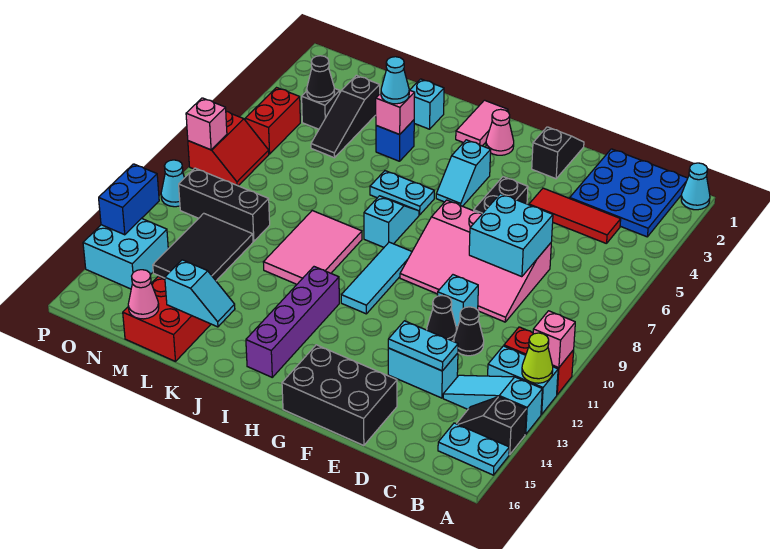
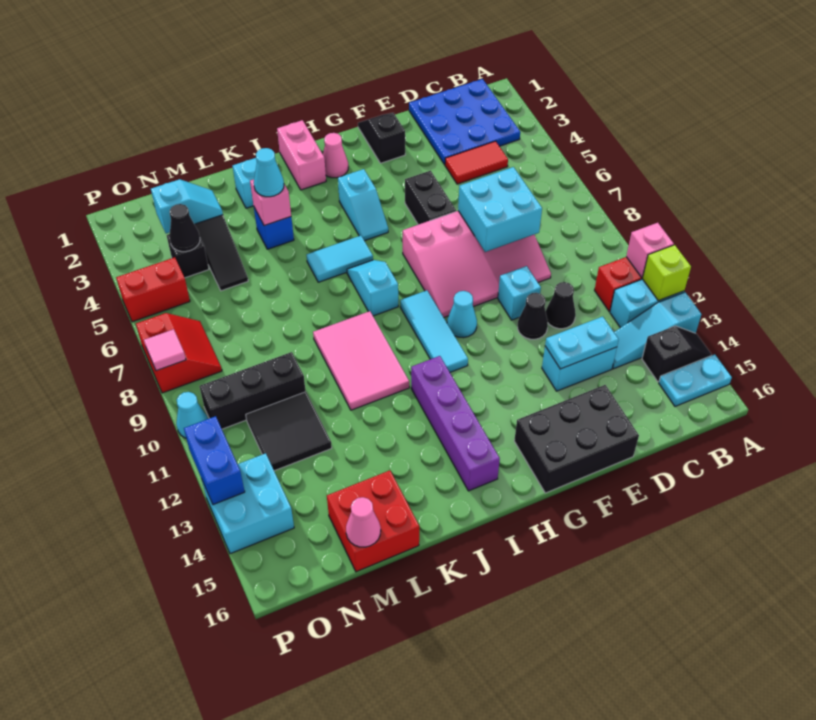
cyan cone A1 level 1 -> cyan cone G10 level 1
lime cone A12 level 2 -> lime brick A12 level 2
black slope A14:B14 level 1 top A -> black slope A14:B14 level 1 top B
red tile C4:E4 level 1 -> red tile C4:D4 level 1
pink tile I1:I2 level 1 -> pink brick I1:I2 level 1
cyan plate I6:J6 level 1 -> cyan tile I6:J6 level 1
cyan slope K15:L15 level 2 top L -> cyan slope M3:N3 level 2 top N
black tile M11:N13 level 1 -> black tile M11:N12 level 1
red brick O5:O6 level 1 -> red brick O5:P5 level 1
pink brick P8 level 2 -> pink tile P8 level 2

